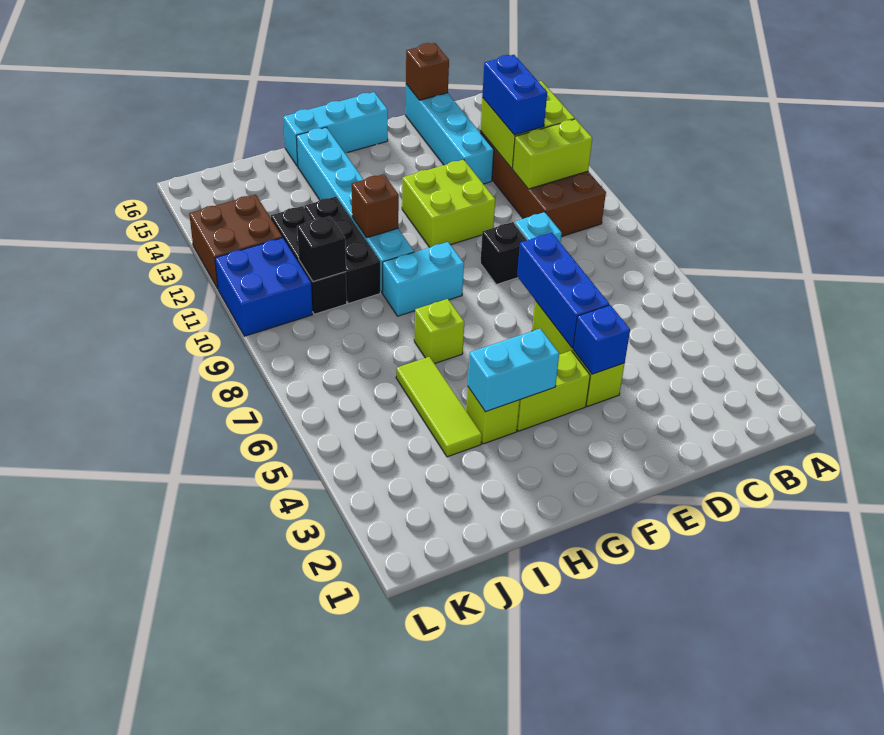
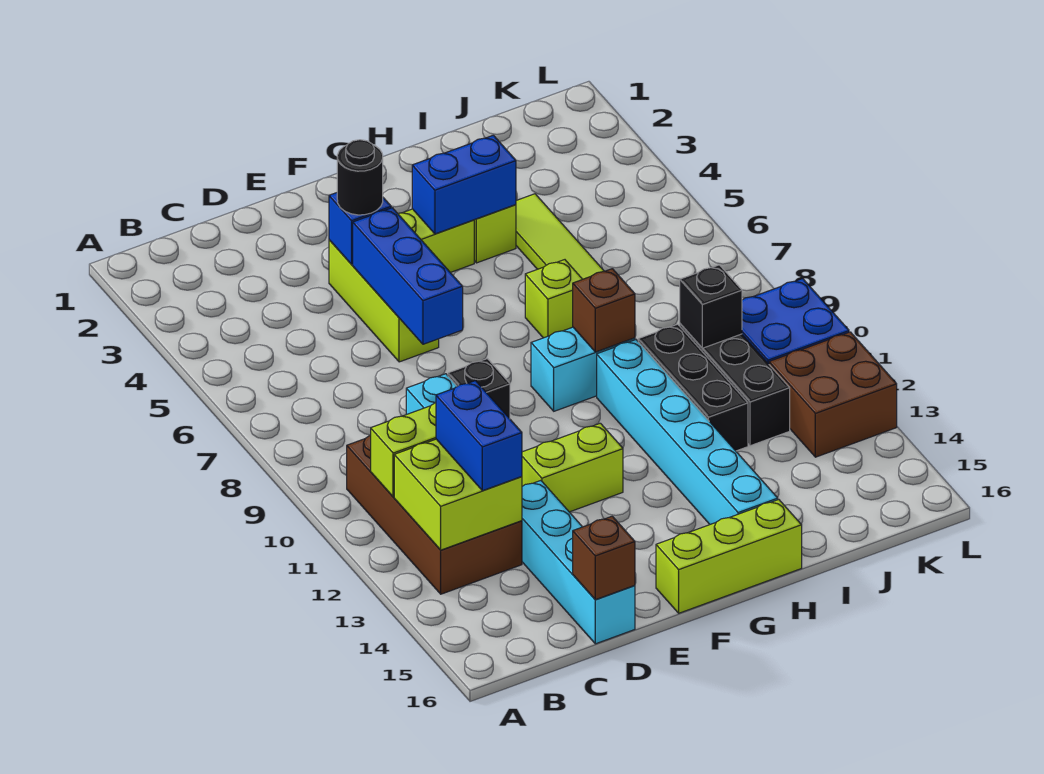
none -> black round brick E4 level 3
lime brick E11:F12 level 1 -> lime brick E12:F12 level 1
cyan brick F16:H16 level 1 -> lime brick F16:H16 level 1
cyan brick G4:H4 level 2 -> blue brick G4:H4 level 2
brown brick H11 level 2 -> brown brick H9 level 2

